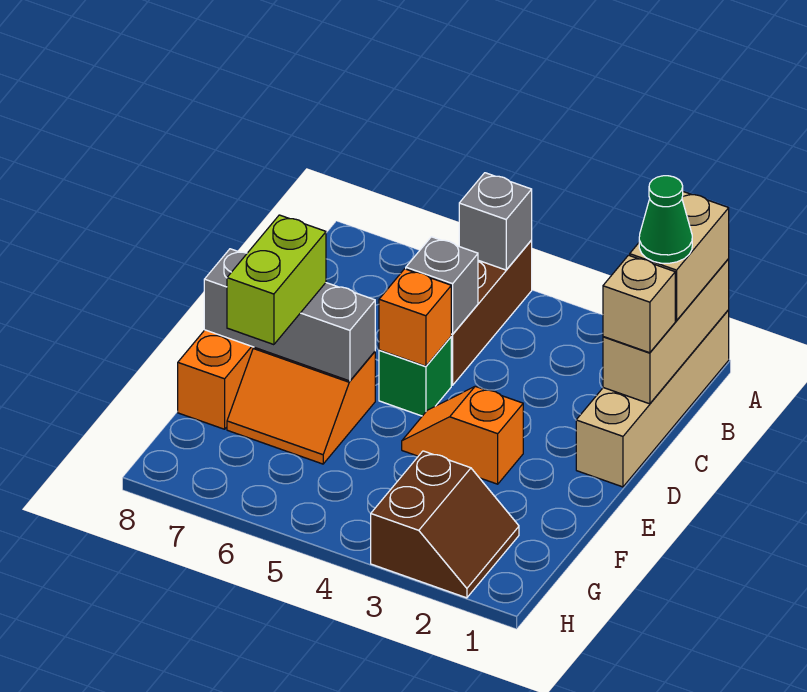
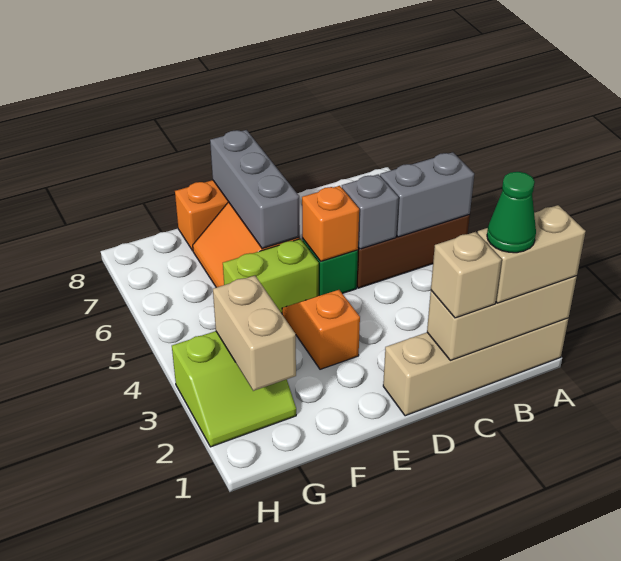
grey brick A5 level 2 -> grey brick A5:B5 level 2
lime brick E7:F7 level 3 -> lime brick E5:F5 level 1
brown slope G2:H3 level 1 top 3 -> lime slope G2:H3 level 1 top 3
none -> tan brick G2:G3 level 2

